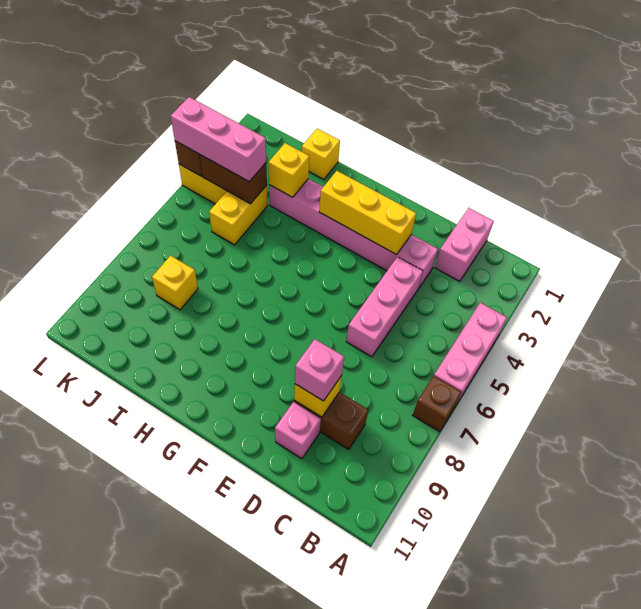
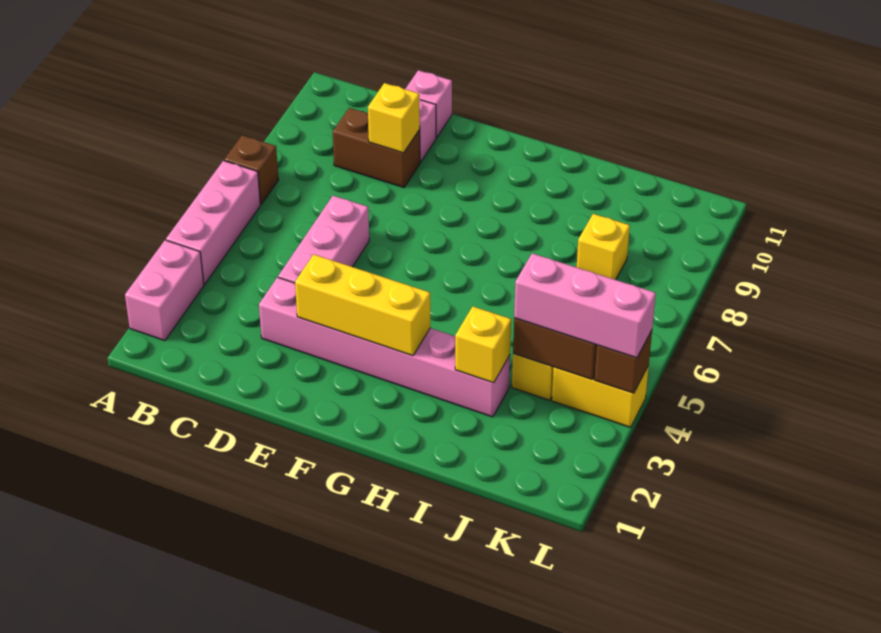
pink brick C1:C2 level 1 -> pink brick A2:A3 level 1
pink brick D9 level 3 -> pink brick D11 level 1
yellow brick I1 level 1 -> none

